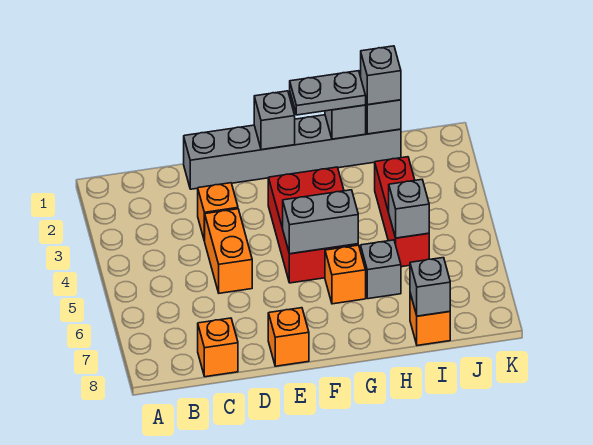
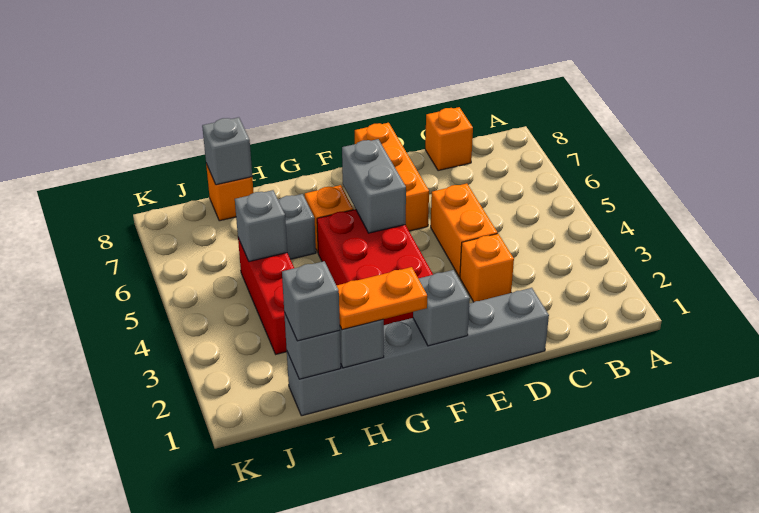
orange brick E8 level 1 -> orange brick E6:E8 level 1
grey brick F5:G5 level 2 -> grey brick F5:F6 level 2
grey plate G1:H1 level 3 -> orange plate G1:H1 level 3

